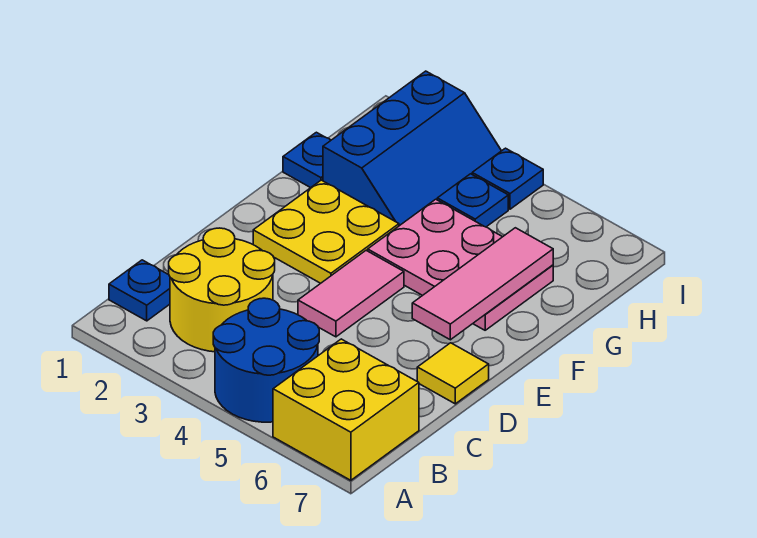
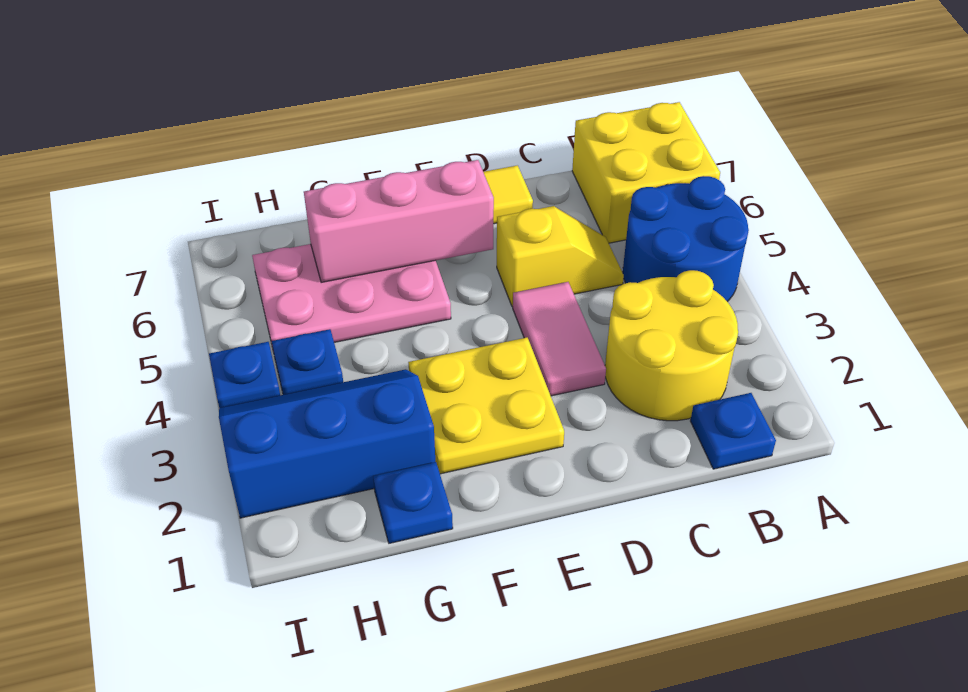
none -> yellow slope C5:D5 level 1 top D
pink tile D4:E4 level 1 -> pink tile D3:D4 level 1
pink tile E6:G6 level 2 -> pink brick E6:G6 level 2
pink plate F4:G6 level 1 -> pink plate F5:H6 level 1

